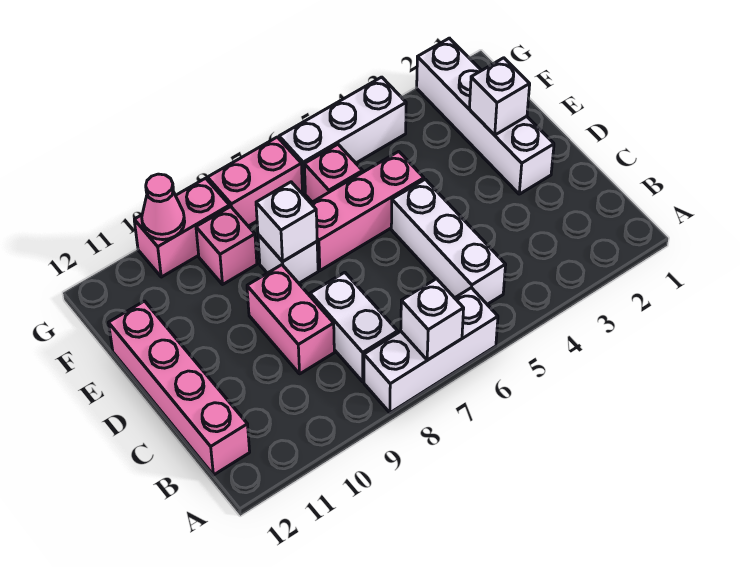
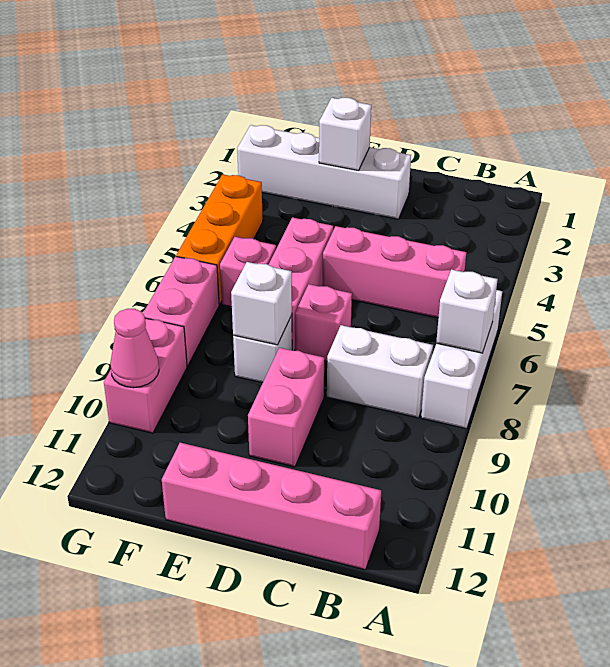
white brick B5:D5 level 1 -> pink brick B5:D5 level 1
pink brick C9:D9 level 1 -> pink brick D9:D10 level 1
pink brick F9 level 1 -> pink brick D7 level 1
white brick G4:G6 level 1 -> orange brick G4:G6 level 1

